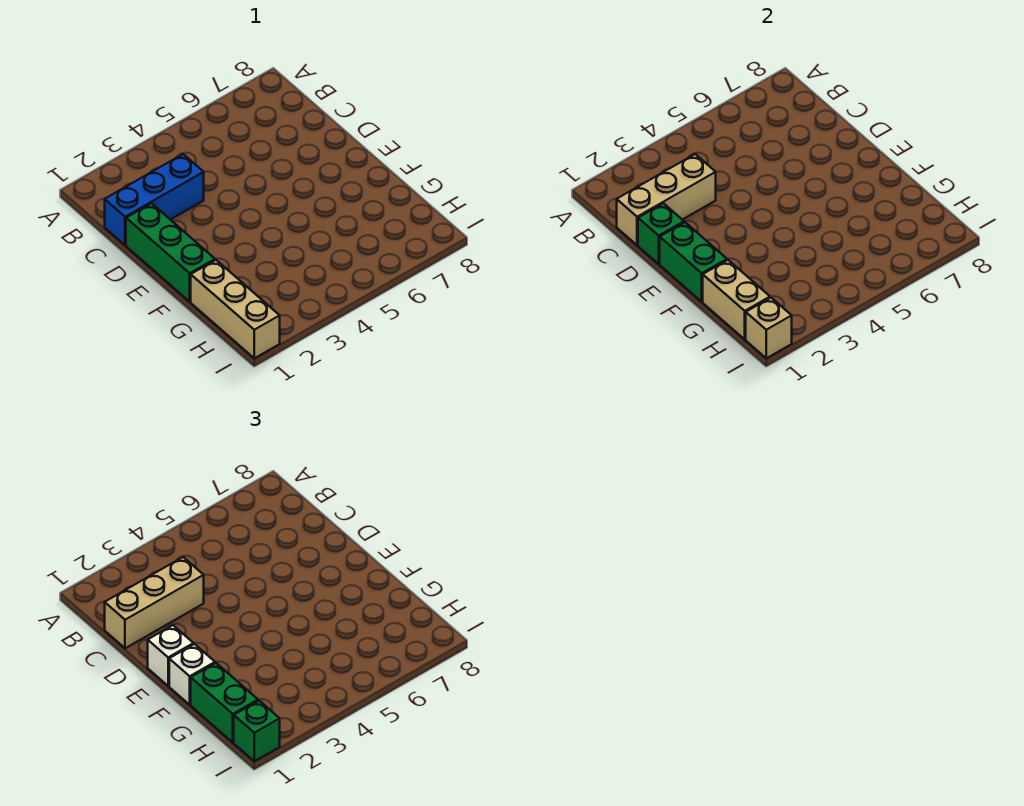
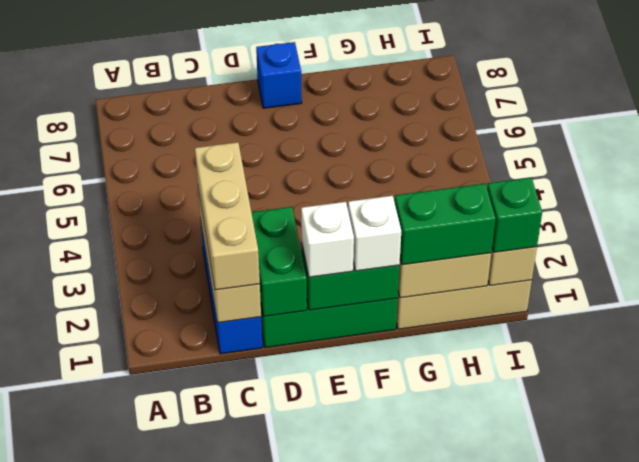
green brick D1 level 2 -> green brick D1:D2 level 2
none -> blue brick E8 level 1

